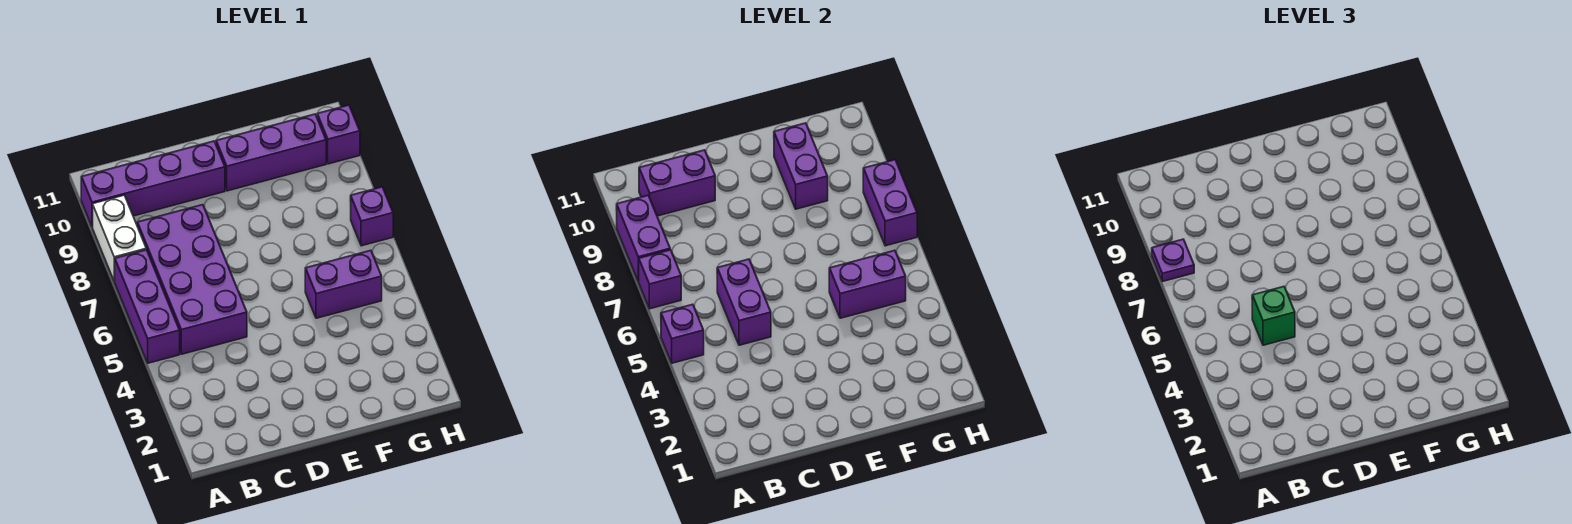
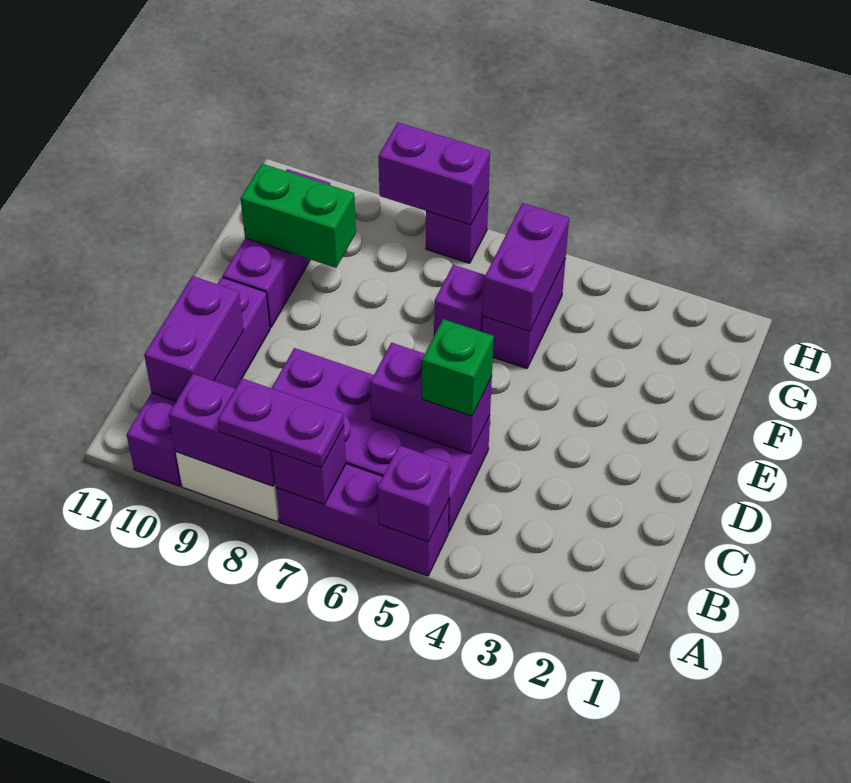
purple plate A8 level 3 -> purple plate A7:A8 level 3
purple brick F9:F10 level 2 -> green brick F9:F10 level 2
purple brick H10 level 1 -> purple brick F6 level 1

